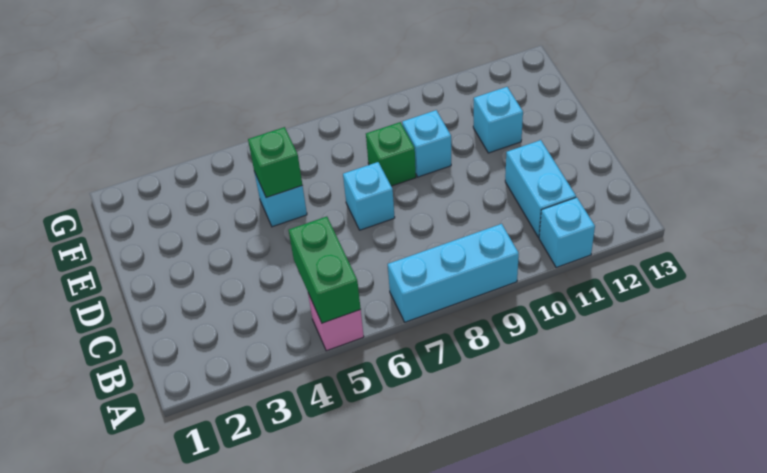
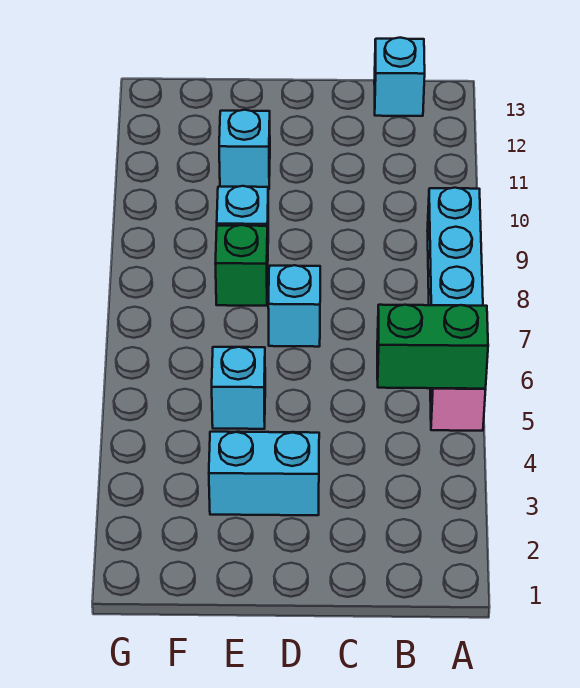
cyan brick A11 level 1 -> cyan brick B13 level 1
cyan brick B11:C11 level 1 -> cyan brick D3:E3 level 1
green brick E5 level 2 -> none

